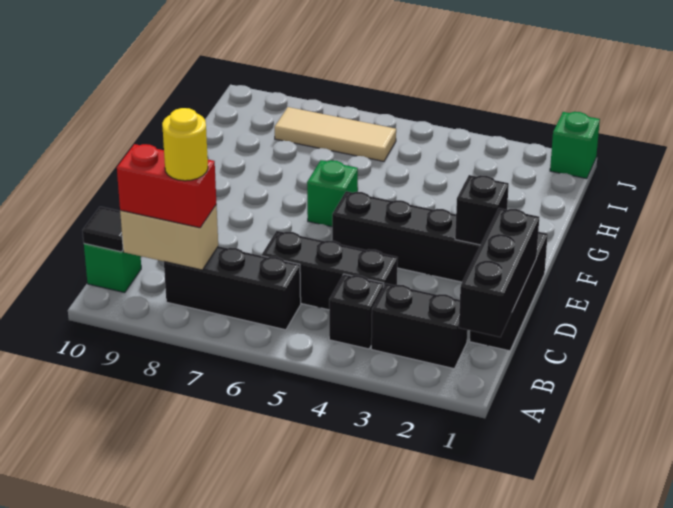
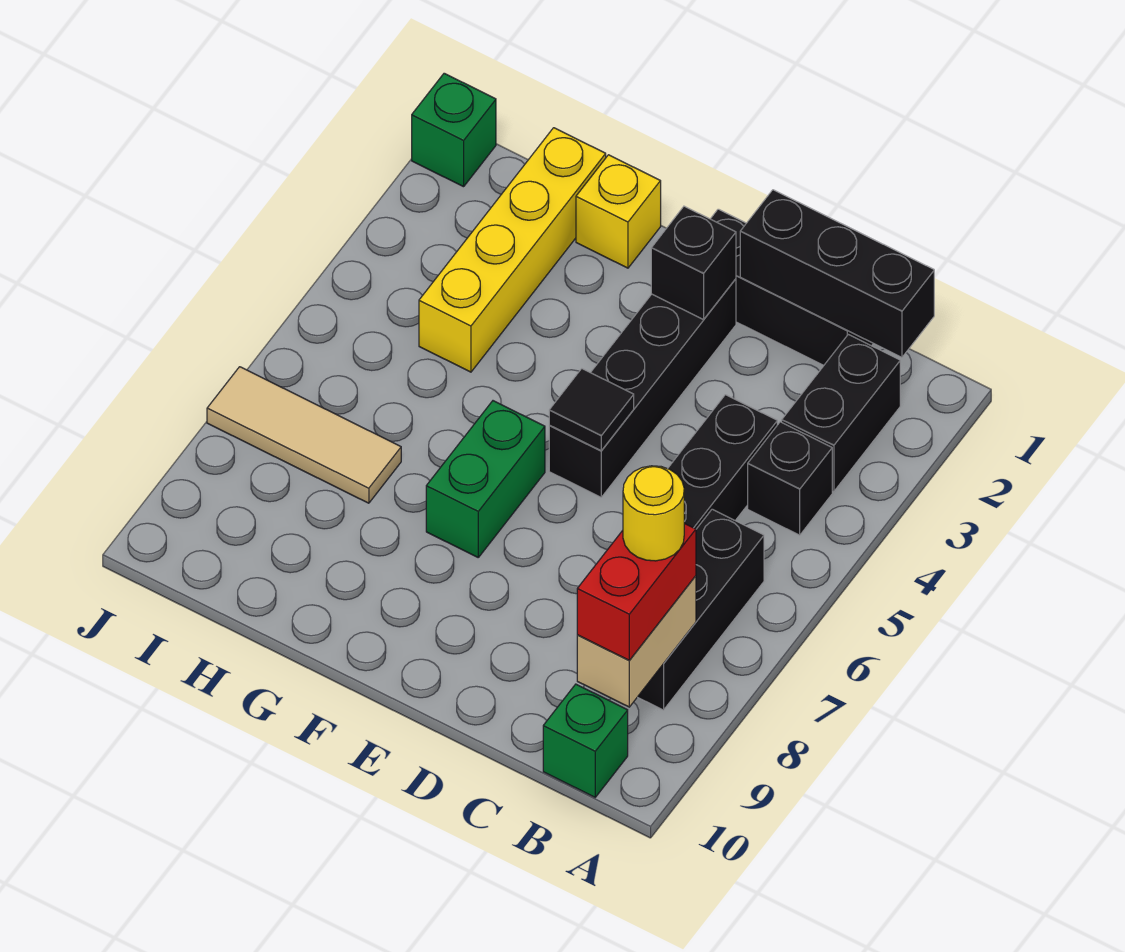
black tile B10 level 2 -> black tile E5 level 2
green brick F6 level 1 -> green brick F6:F7 level 1
none -> yellow brick G1 level 1
none -> yellow brick H1:H4 level 1
tan tile I6:I8 level 1 -> tan tile H7:J7 level 1

